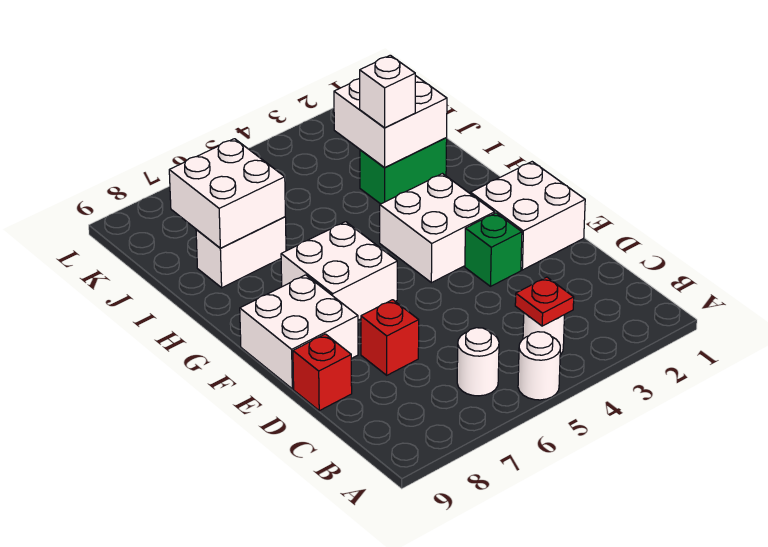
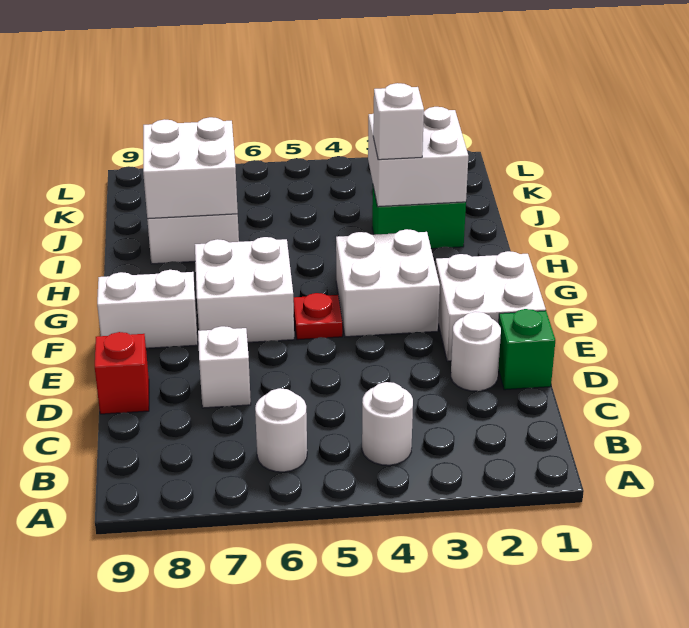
white round brick A5 level 1 -> white round brick D2 level 1
red plate B4 level 2 -> red plate F5 level 1
red brick D7 level 1 -> white brick D7 level 1
green brick E3 level 1 -> green brick D1 level 1
white brick E8:F9 level 1 -> white brick F8:F9 level 1

